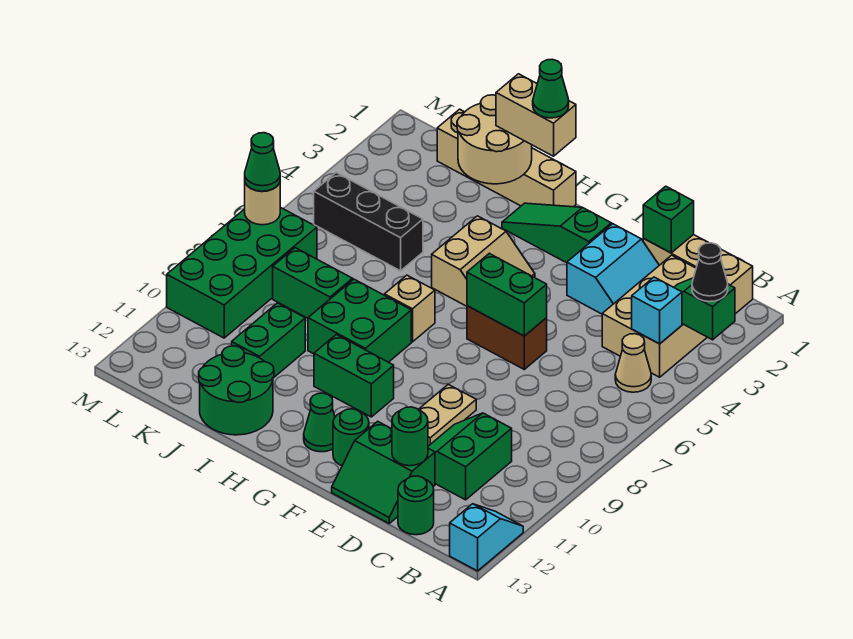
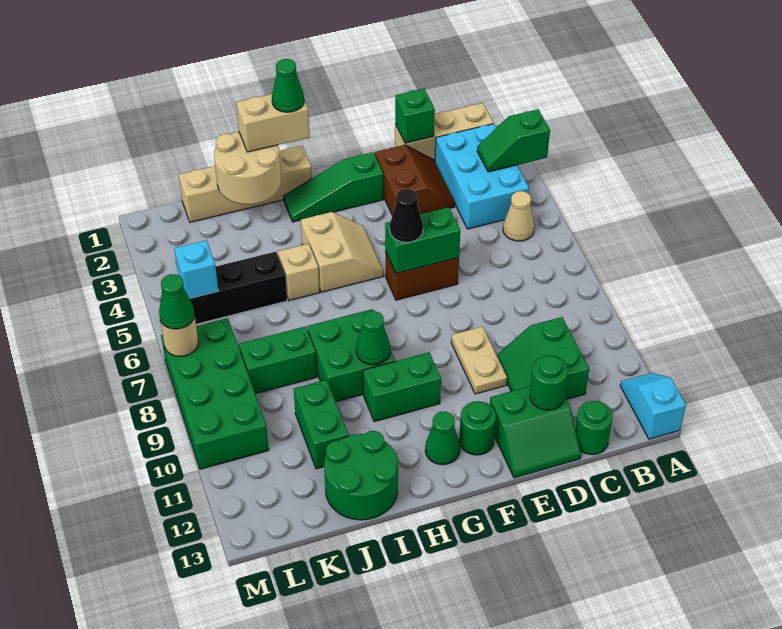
black cone A3 level 3 -> black cone F6 level 3
tan brick B2:C4 level 1 -> cyan brick B2:C4 level 1
cyan brick B4 level 2 -> cyan brick L5 level 2
cyan slope D2:E3 level 1 top E -> brown slope D2:E3 level 1 top E
tan brick H7 level 1 -> tan brick I5 level 1
none -> green cone H9 level 2

